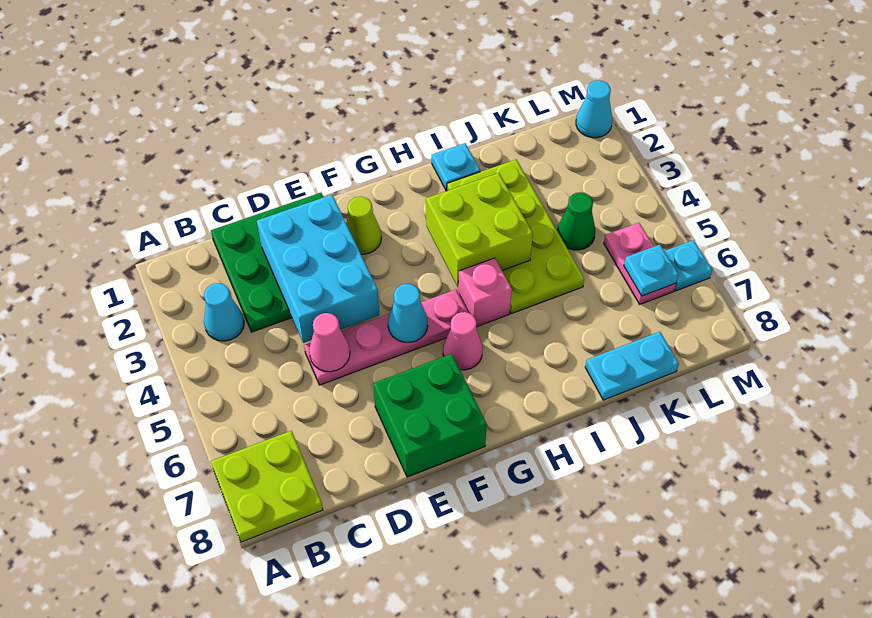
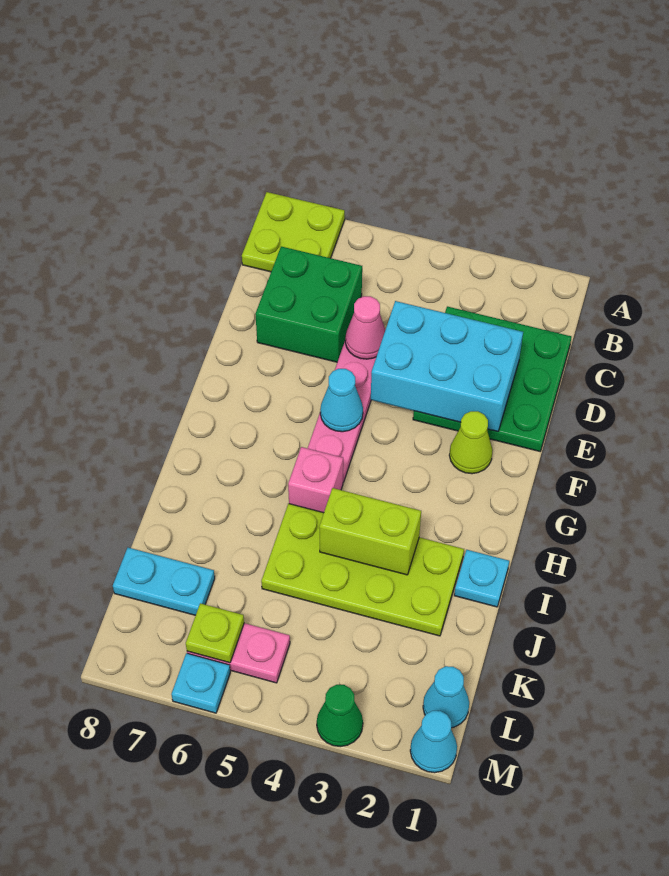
cyan cone B3 level 1 -> cyan cone L1 level 1
green brick E7:F8 level 1 -> green brick C6:D7 level 1
pink cone G6 level 1 -> none
lime brick H3:I4 level 2 -> lime brick I3:I4 level 2
cyan plate J8:K8 level 1 -> cyan plate K7:K8 level 1
green cone K4 level 1 -> green cone M3 level 1
cyan plate L6 level 2 -> lime plate L6 level 2

